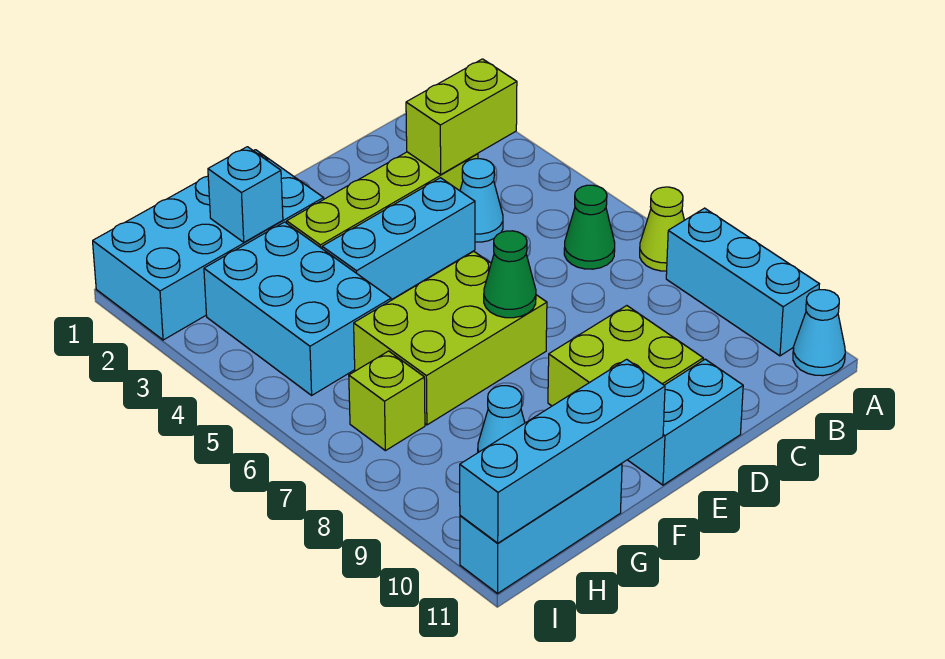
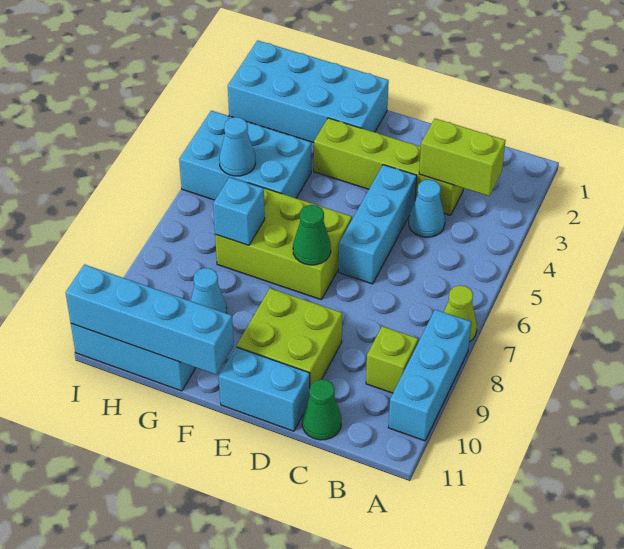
cyan cone A11 level 1 -> cyan cone H5 level 2
green cone B6 level 1 -> green cone C11 level 1
cyan brick D4:F4 level 1 -> cyan brick D4:D6 level 1
cyan brick G2 level 2 -> cyan brick G7 level 2
cyan brick G3:H5 level 1 -> cyan brick G4:I5 level 1
lime brick H7 level 1 -> lime brick B9 level 1

